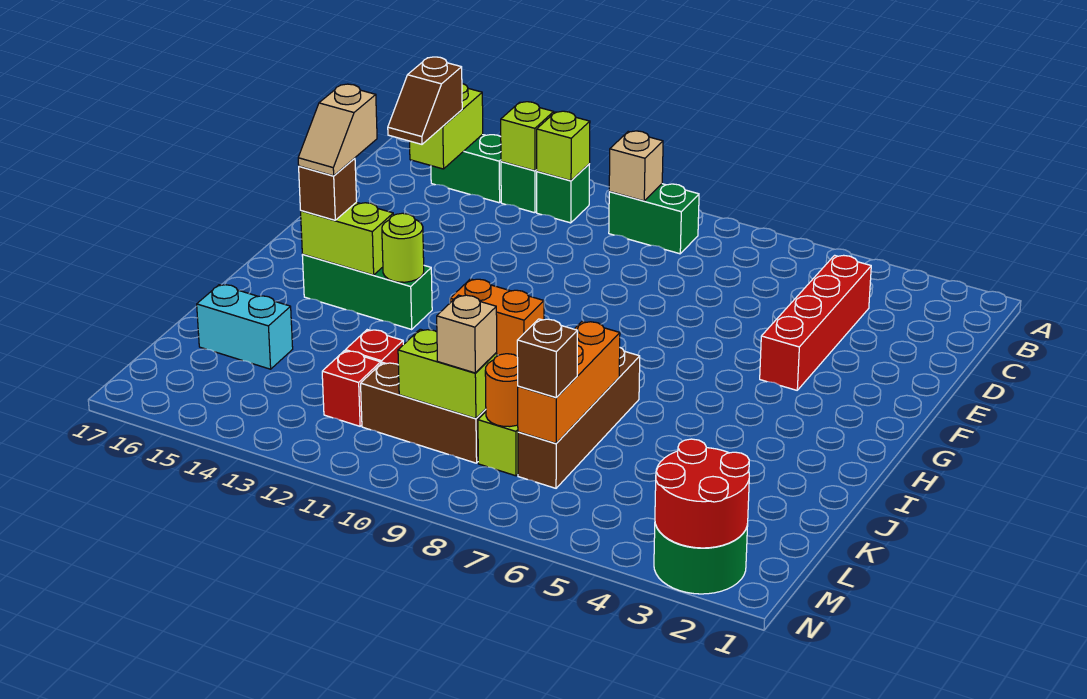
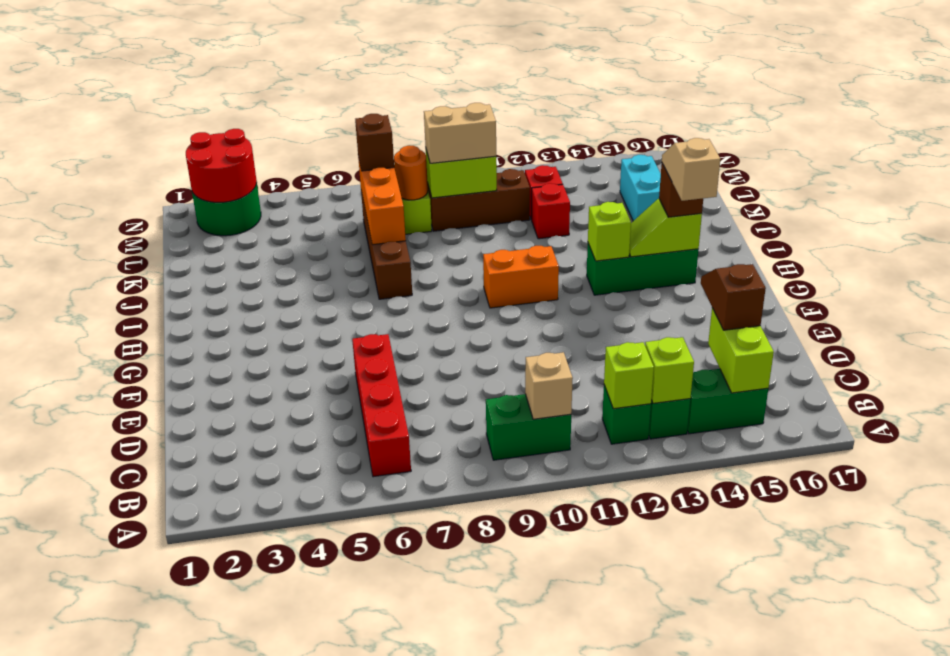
red brick C4:F4 level 1 -> red brick B6:E6 level 1
lime round brick H13 level 2 -> lime brick H13 level 2
lime brick H14:H15 level 2 -> lime slope H14:H15 level 2 top 15
cyan brick K15:K16 level 1 -> cyan brick K15:L15 level 1
tan brick L9 level 3 -> tan brick L9:L10 level 3

